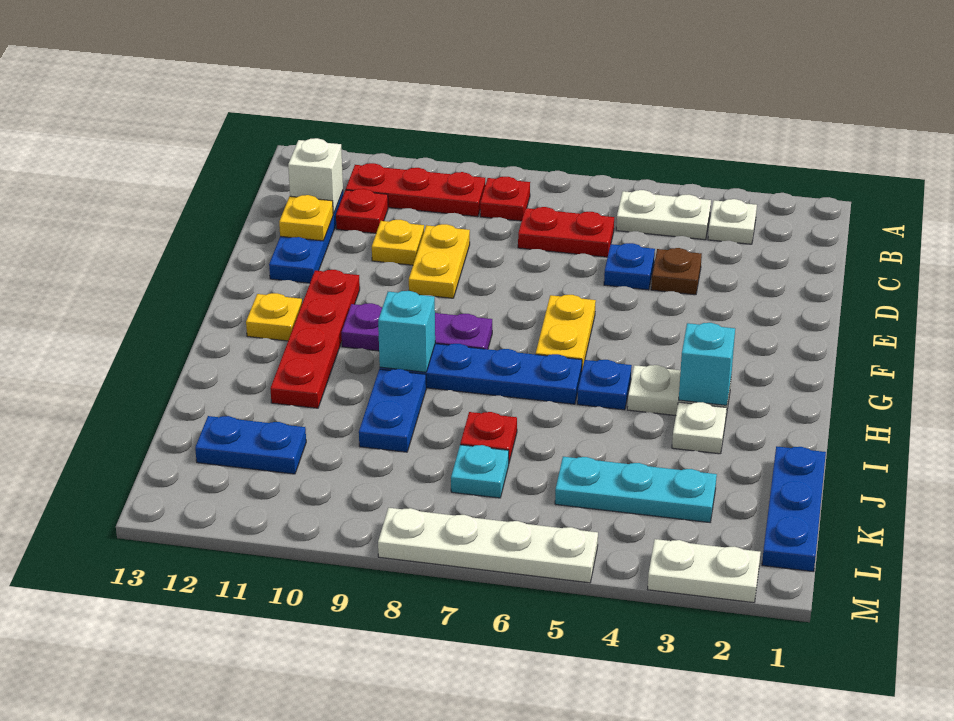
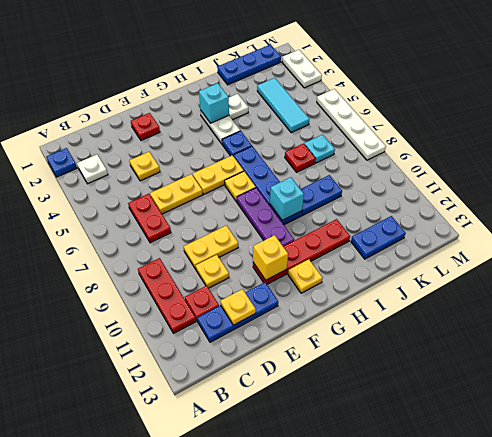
white plate B4:B5 level 1 -> none
red plate B8 level 1 -> red plate E2 level 1
white brick C12 level 2 -> none
brown plate D4 level 1 -> yellow plate D4 level 1
blue plate D5 level 1 -> blue plate A2 level 1
none -> yellow plate D6:E6 level 1
none -> yellow brick F11 level 2
none -> yellow plate G7 level 1
cyan plate K3:K5 level 1 -> cyan tile K3:K5 level 1
blue plate K11:K12 level 1 -> blue plate J12:K12 level 1

